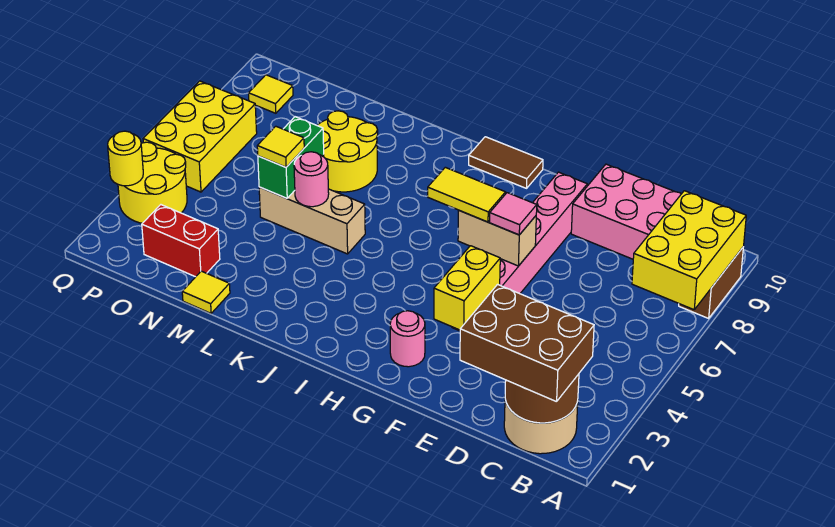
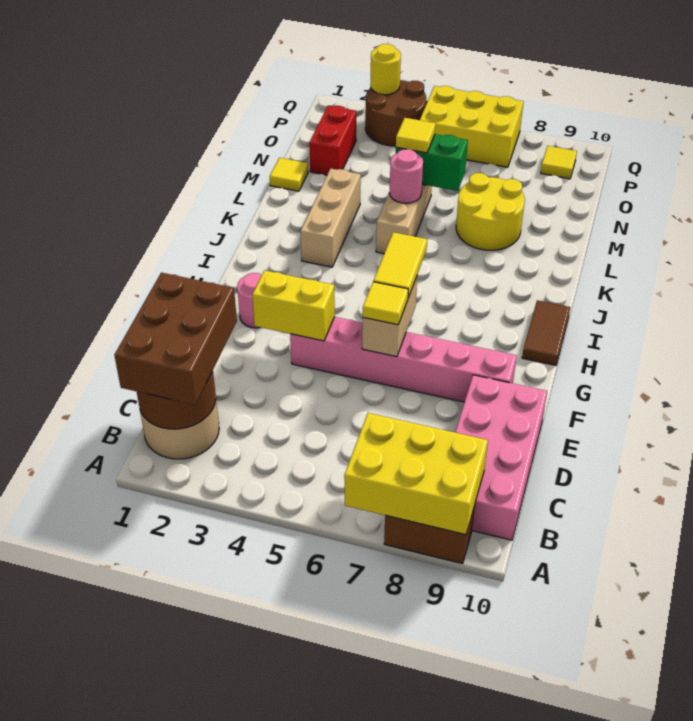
pink tile F6 level 3 -> yellow tile F6 level 3
none -> tan brick J3:L3 level 1
yellow round brick P3:Q4 level 1 -> brown round brick P3:Q4 level 1

